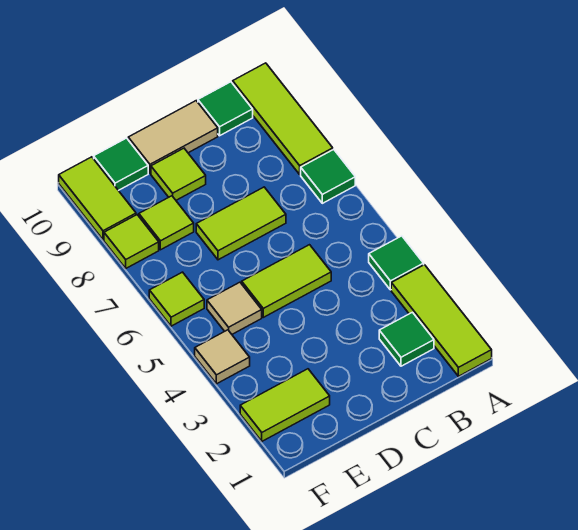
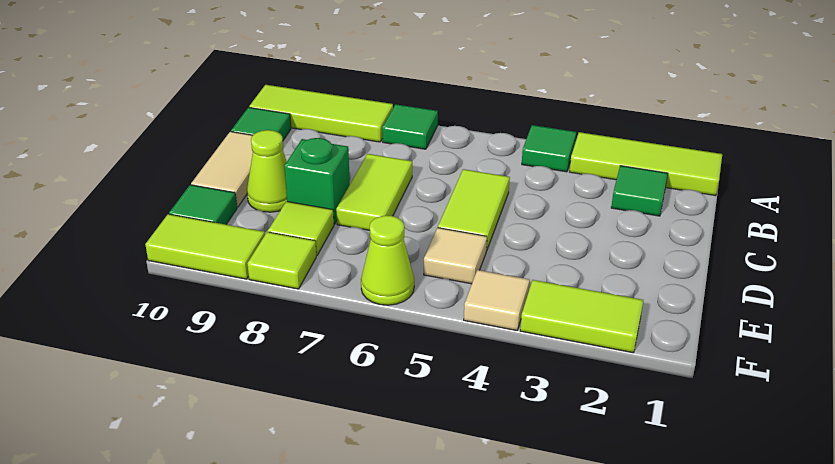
none -> green brick D8 level 1
lime tile D9 level 1 -> lime cone D9 level 1
lime tile E2:F2 level 1 -> lime tile F2:F3 level 1
lime tile F6 level 1 -> lime cone F6 level 1

